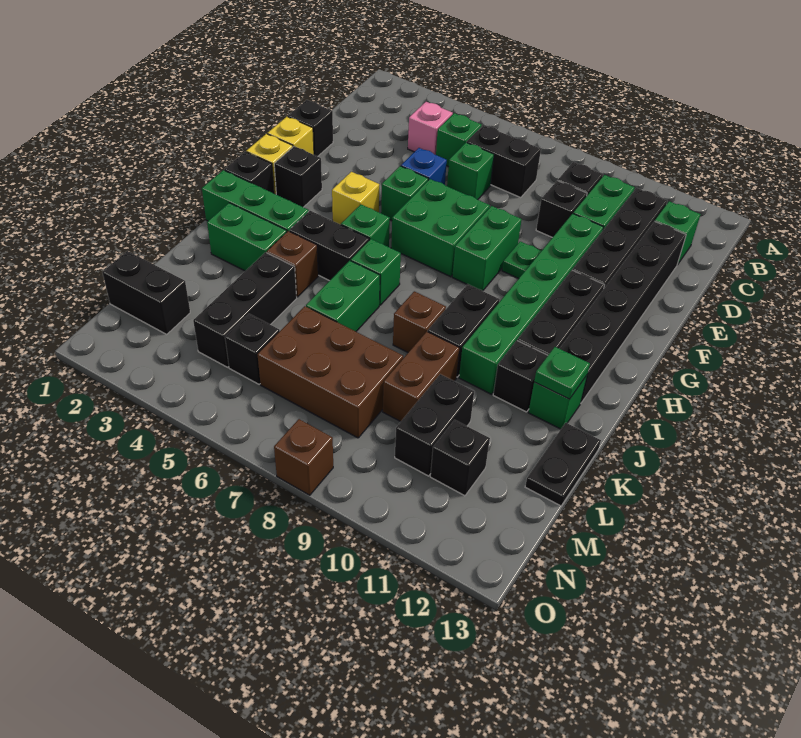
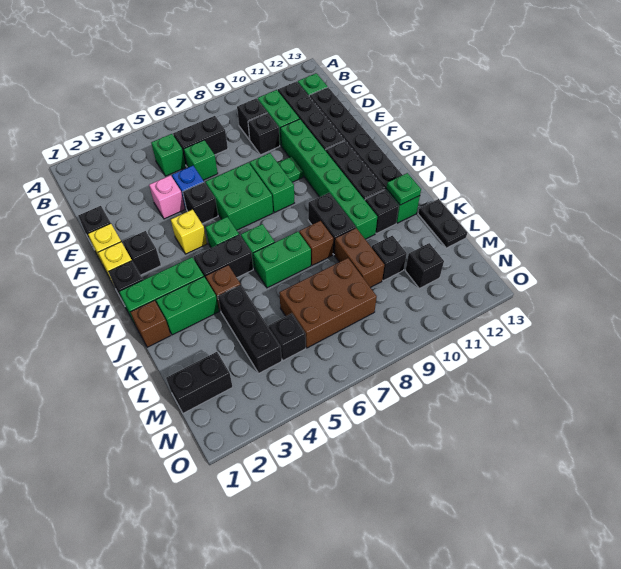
pink brick C4 level 1 -> pink brick E4 level 1
green brick F5 level 1 -> black brick F5 level 1
green brick J6:K6 level 1 -> green brick J6:J7 level 1
black brick L10:M10 level 1 -> black brick L10 level 1
brown brick O8 level 1 -> brown brick J1 level 1

